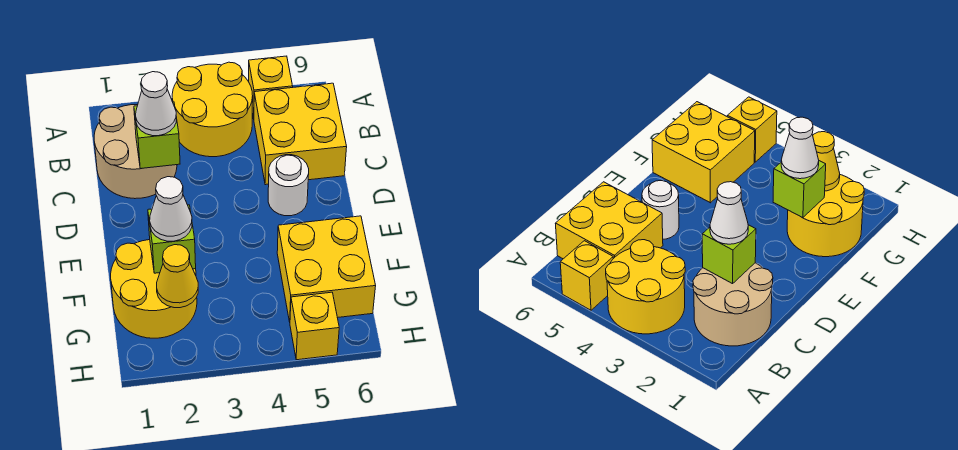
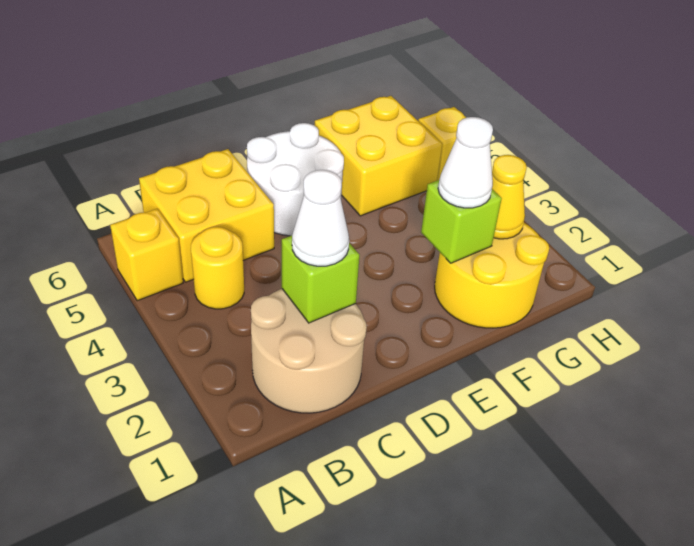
yellow round brick A3:B4 level 1 -> yellow round brick B4 level 1
white round brick D5 level 1 -> white round brick D5:E6 level 1

